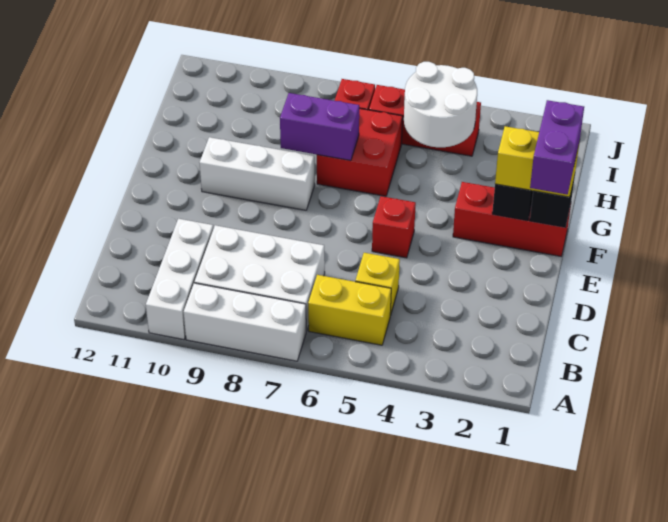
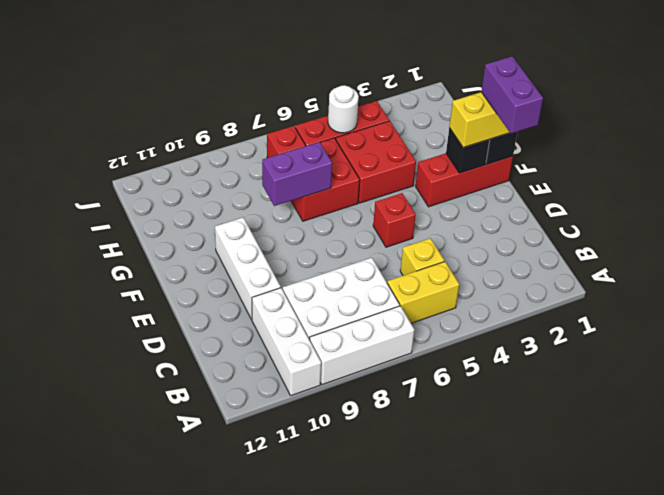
white brick F8:F10 level 1 -> white brick D10:F10 level 1
none -> red brick G4:H5 level 1
white round brick H4:I5 level 2 -> white round brick I5 level 2

